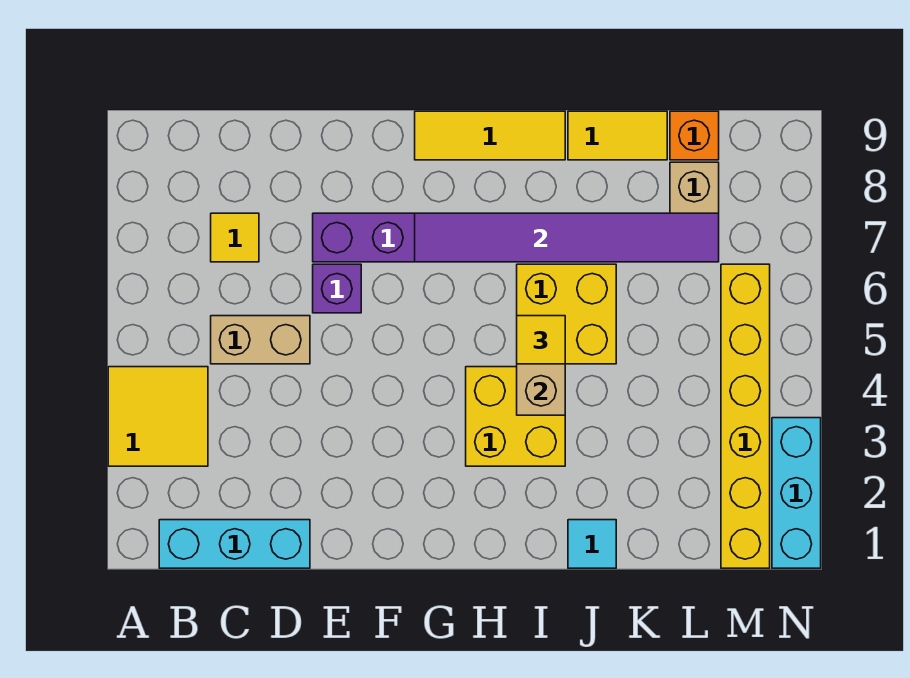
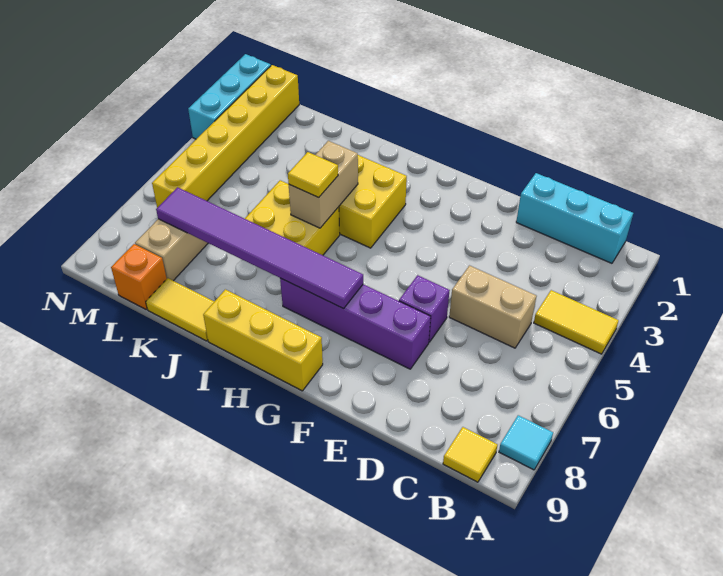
yellow tile A3:B4 level 1 -> yellow tile A4:B4 level 1
yellow tile C7 level 1 -> yellow tile B9 level 1
yellow tile G9:I9 level 1 -> yellow brick G9:I9 level 1
cyan tile J1 level 1 -> cyan tile A8 level 1

